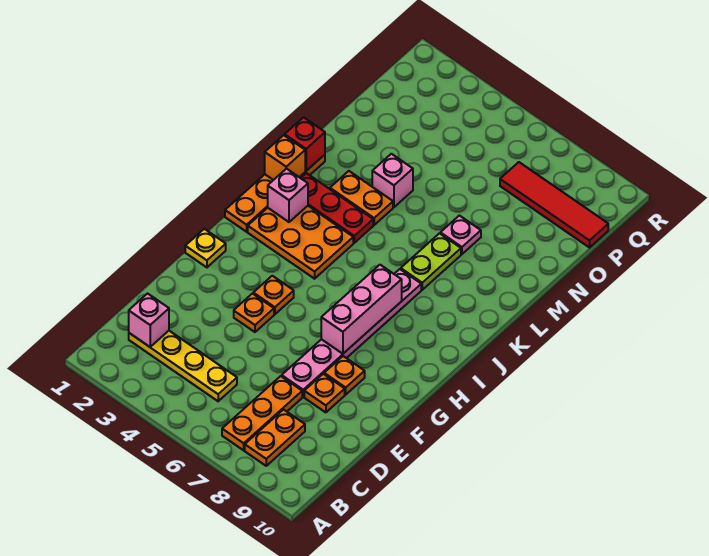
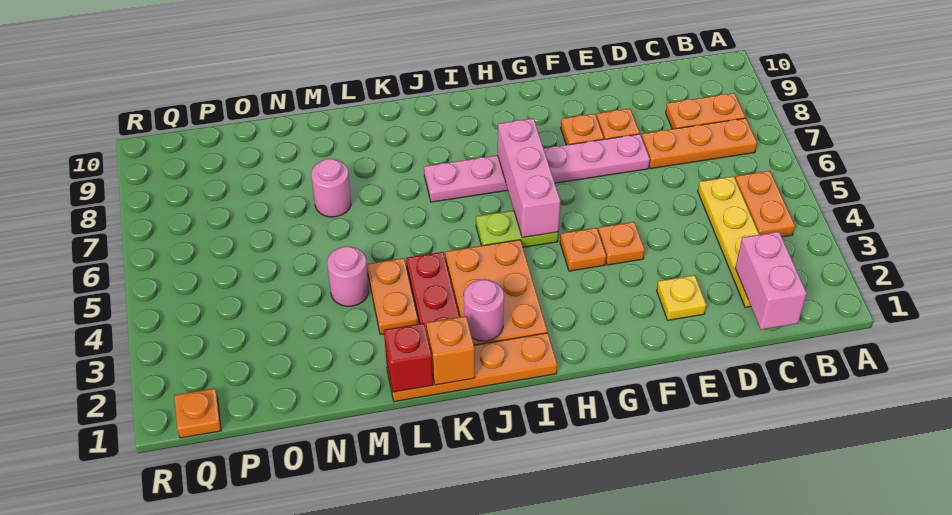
none -> orange plate B4:B5 level 1
pink brick C2 level 2 -> pink brick C1:C2 level 2
yellow plate G1 level 1 -> yellow plate E2 level 1
pink brick G7:I7 level 2 -> pink brick H5:H7 level 2
pink brick J2 level 2 -> pink round brick J2 level 2
lime plate K7:L7 level 1 -> lime plate H5:I5 level 1
pink brick M4 level 1 -> pink round brick M4 level 1
pink plate M7 level 1 -> pink round brick M7 level 1
red tile P7:P10 level 1 -> none
none -> orange plate Q1 level 1

